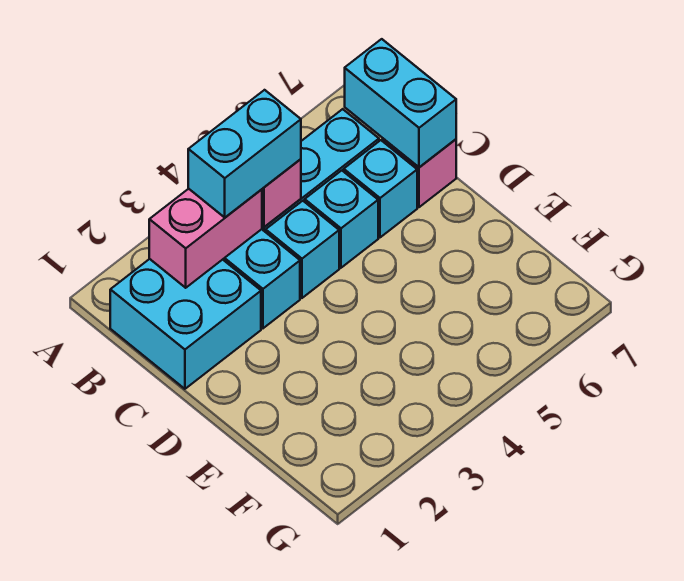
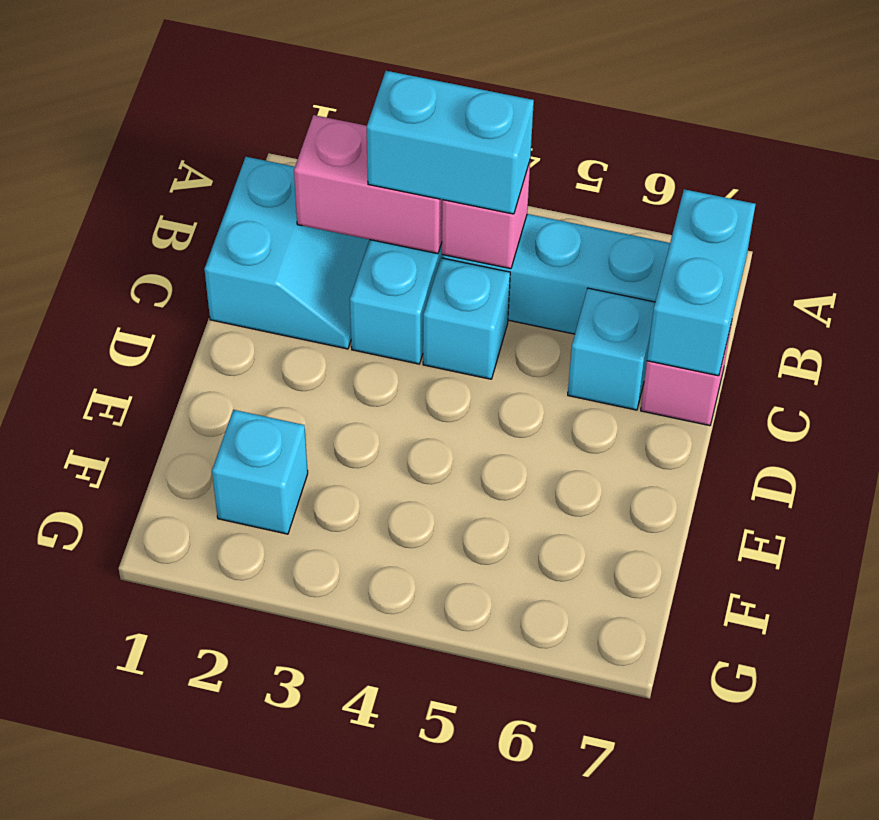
cyan brick B1:C2 level 1 -> cyan slope B1:C2 level 1 top 1
cyan brick C5 level 1 -> cyan brick F2 level 1

